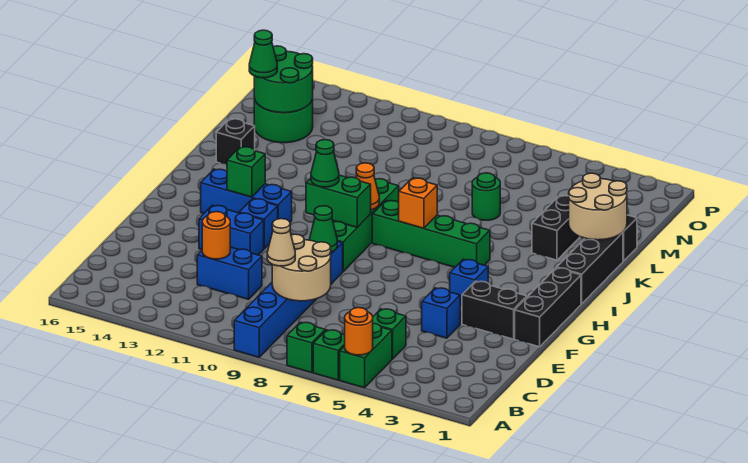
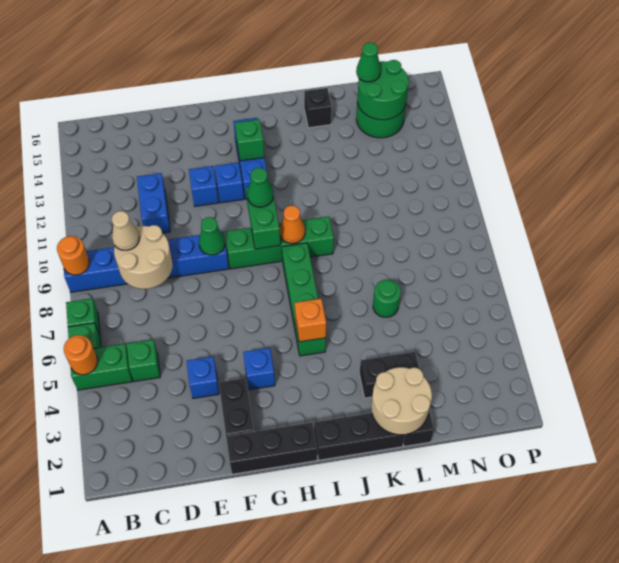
orange round brick D12 level 2 -> orange round brick A9 level 2
blue brick F12:F13 level 1 -> blue brick F12 level 1
orange brick I7 level 2 -> orange brick I5 level 2

